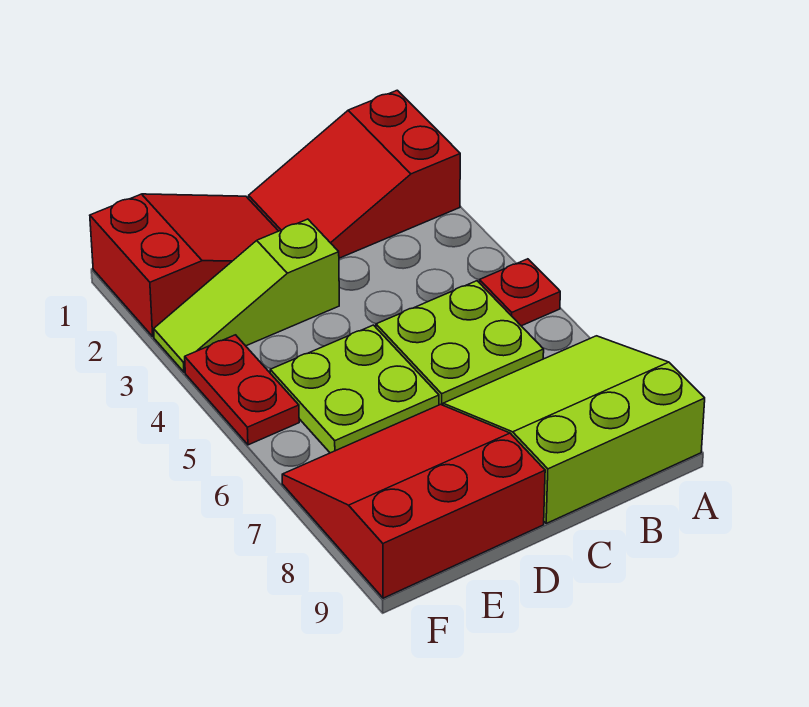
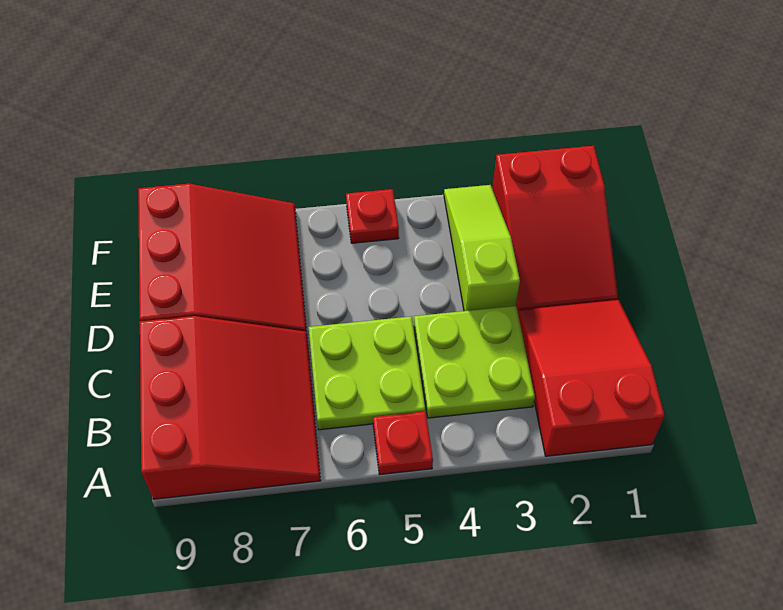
lime slope A7:C9 level 1 top 9 -> red slope A7:C9 level 1 top 9
lime plate D5:E6 level 1 -> lime plate B3:C4 level 1
red plate F4:F5 level 1 -> red plate F5 level 1

